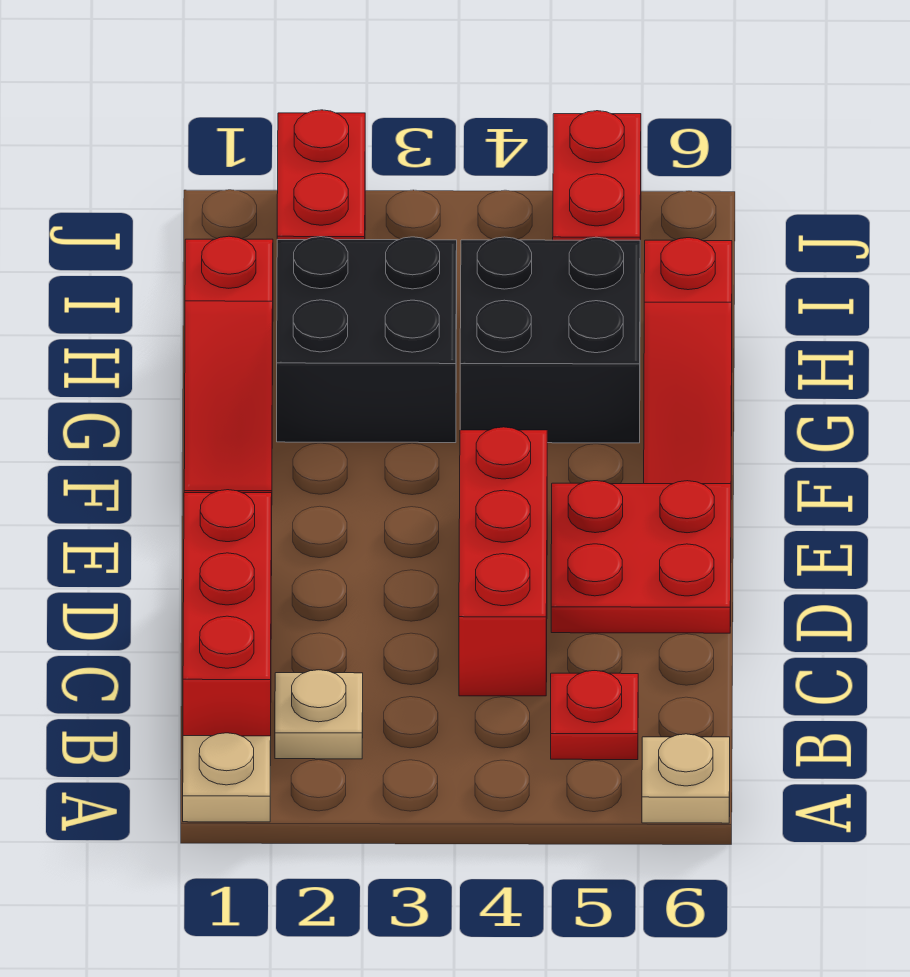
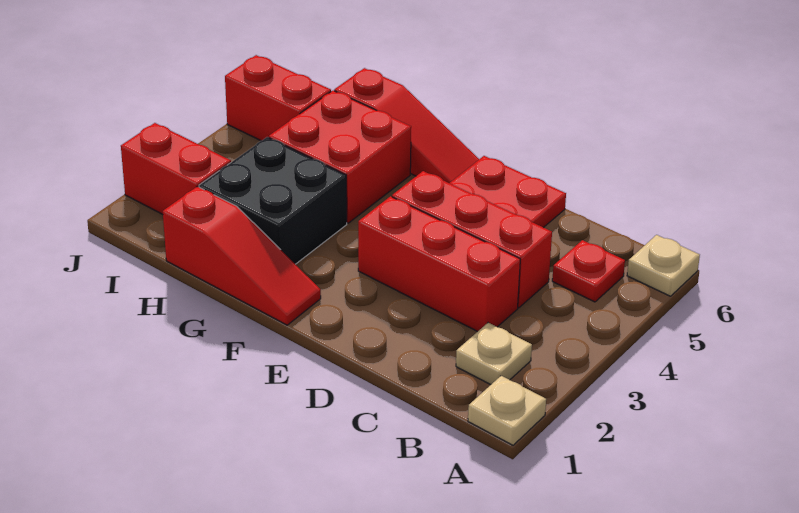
red brick B1:D1 level 1 -> red brick C3:E3 level 1
black brick G4:H5 level 1 -> red brick G4:H5 level 1

